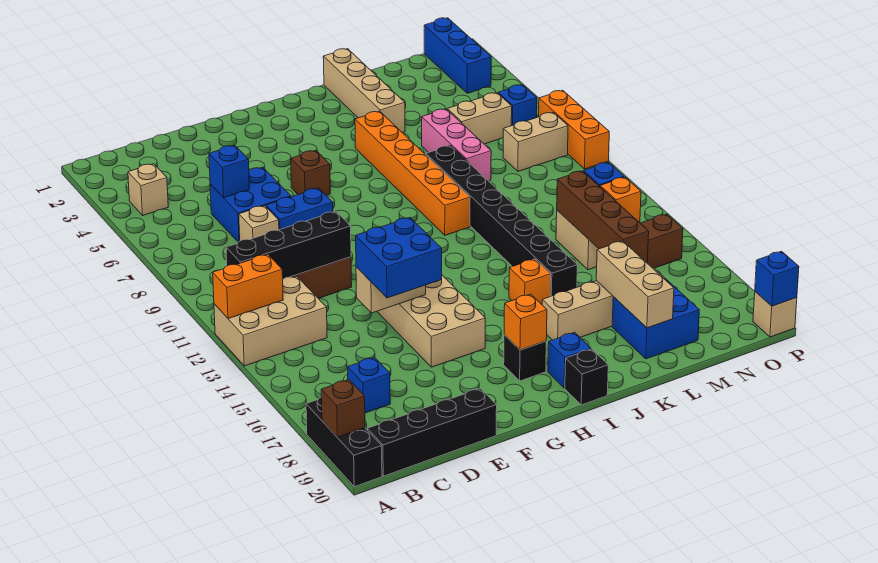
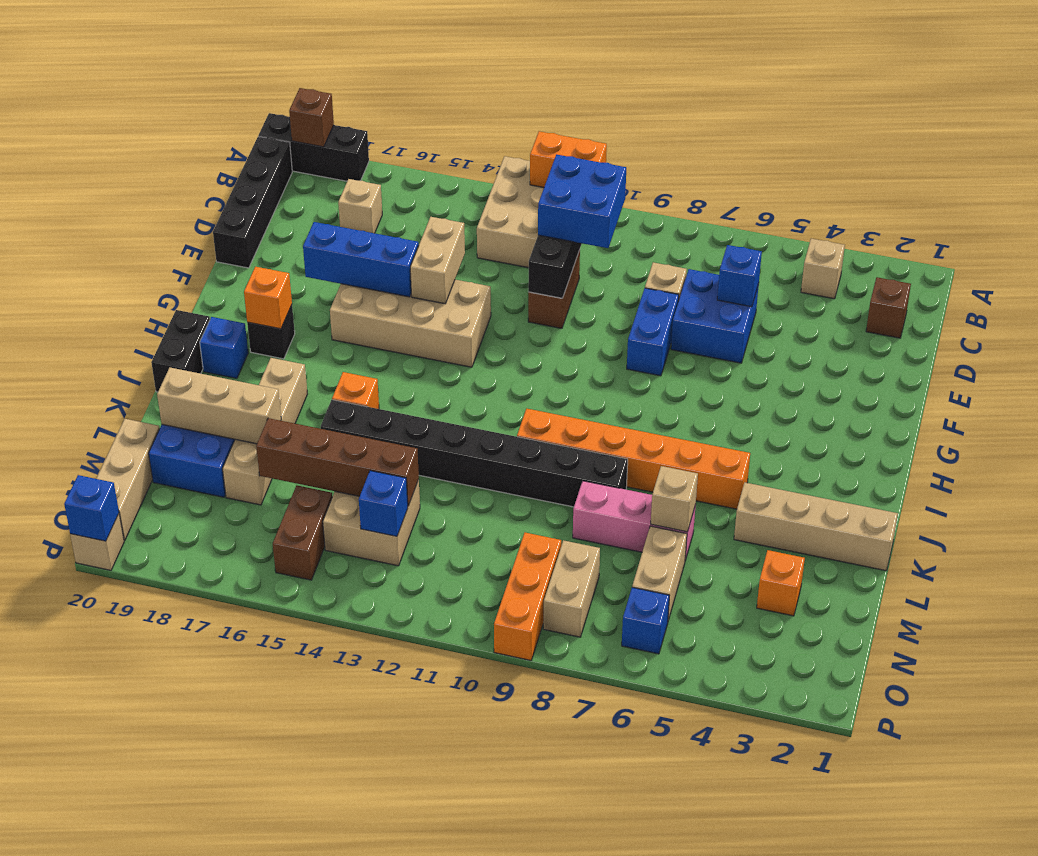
orange brick A12:B12 level 2 -> orange brick A11:A12 level 2
blue brick C17 level 1 -> tan brick C17 level 1
blue brick E14:F15 level 3 -> blue brick C10:D11 level 3
brown brick G6 level 1 -> brown brick C2 level 1
black brick I20 level 1 -> black brick I20:J20 level 1
none -> tan brick L6 level 2
none -> tan brick M20:O20 level 1
orange brick N14 level 2 -> orange brick M3 level 1
blue brick O1:O3 level 1 -> blue brick F15:F17 level 2
orange brick P7:P9 level 1 -> orange brick N9:P9 level 1

